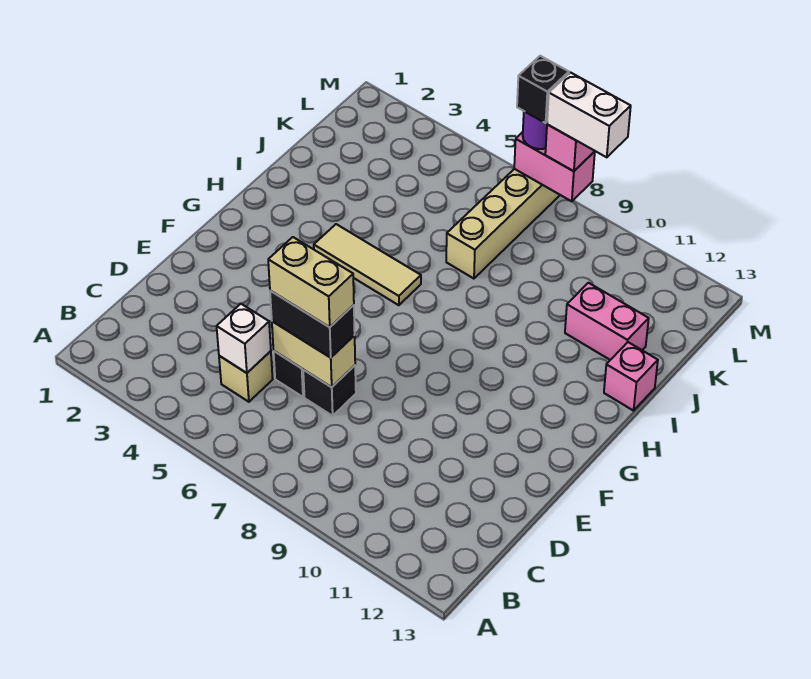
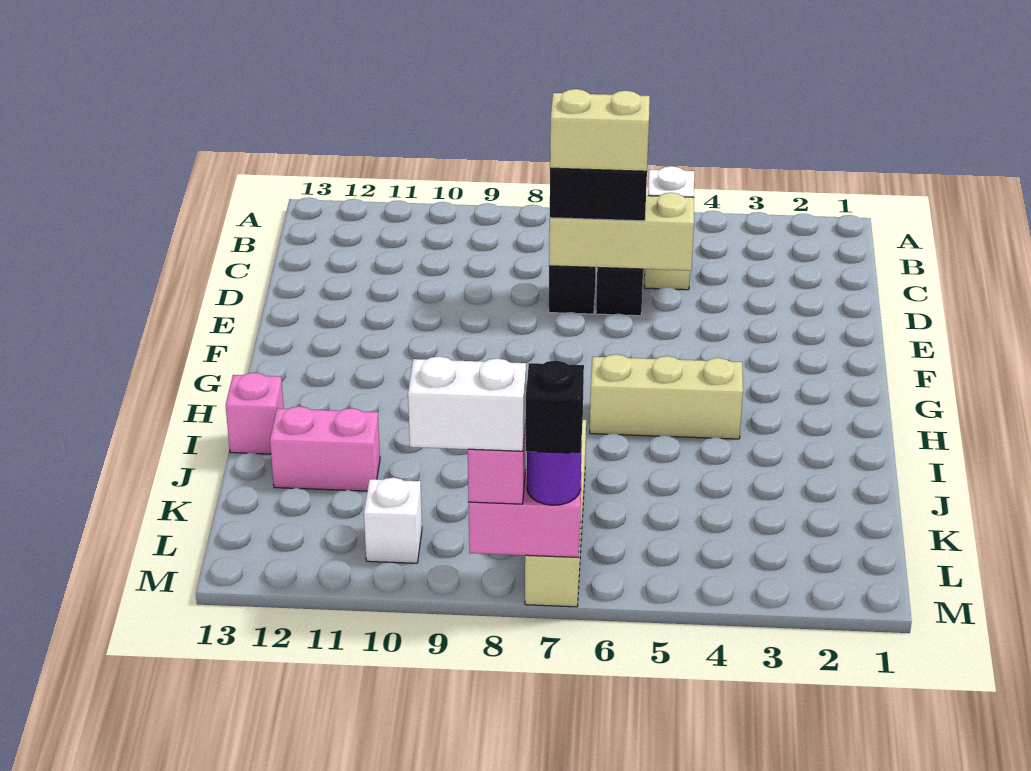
tan brick D6:D7 level 2 -> tan brick D5:D7 level 2
tan tile H4:H6 level 1 -> tan brick H4:H6 level 1
none -> white brick L10 level 1

